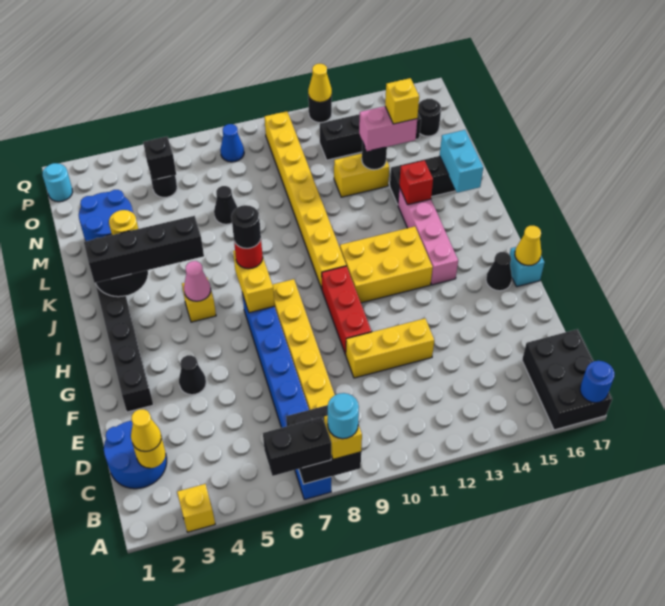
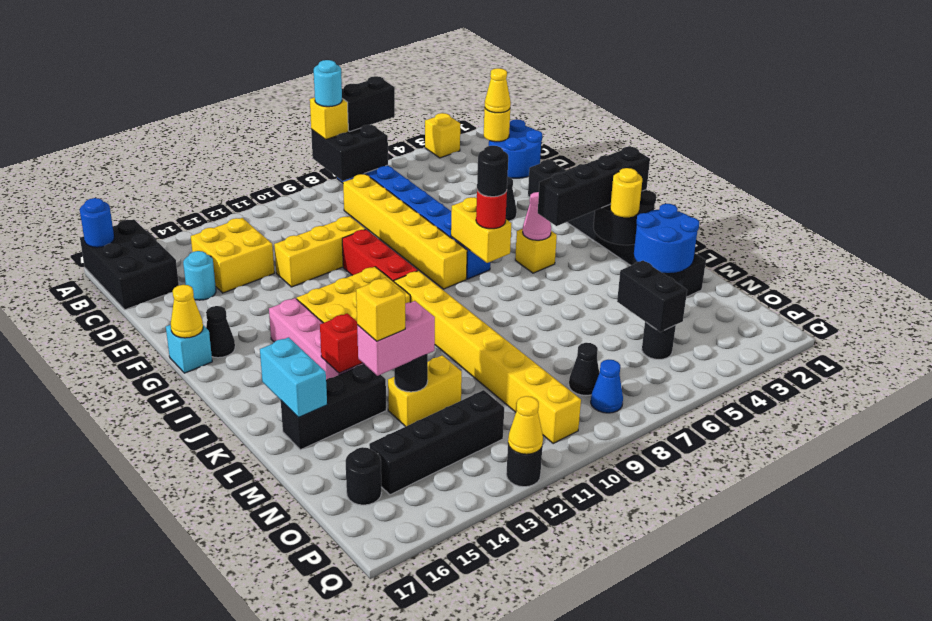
none -> yellow brick C13:D14 level 1
black cone M7 level 1 -> black cone O8 level 1
black brick O5 level 2 -> black brick N5:O5 level 2
cyan round brick P1 level 1 -> cyan round brick D15 level 1

